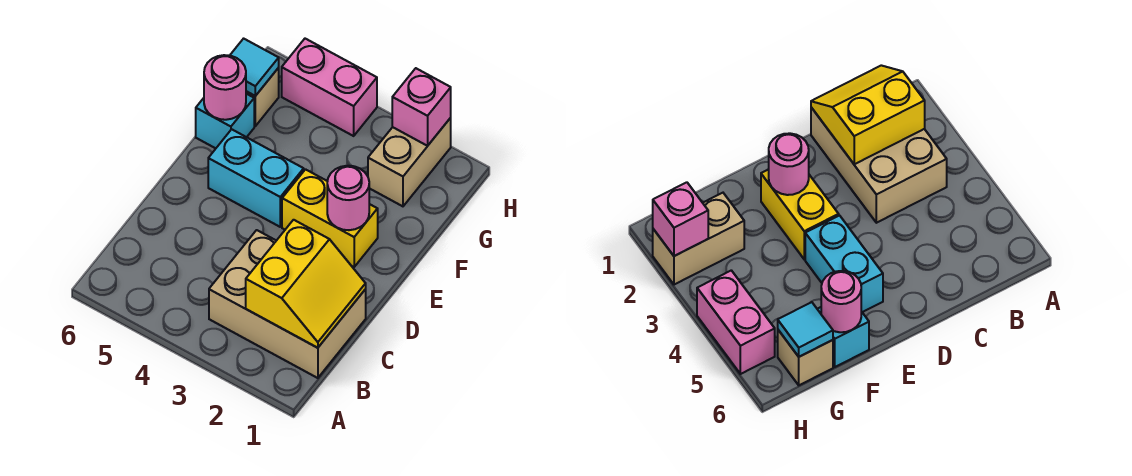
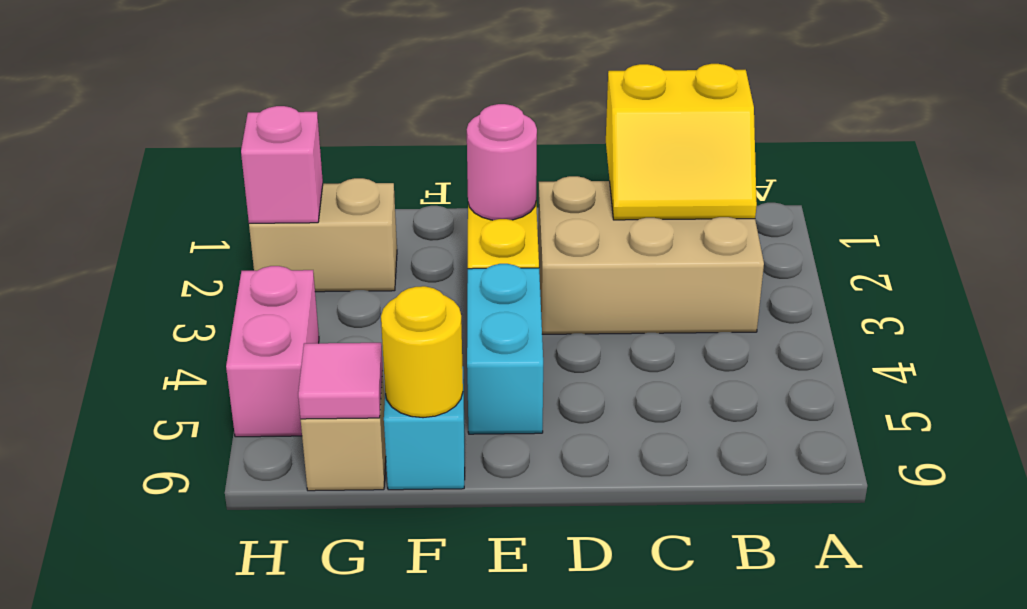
tan brick B1:C3 level 1 -> tan brick B2:D3 level 1
yellow slope B1:C2 level 2 top 2 -> yellow slope B1:C2 level 2 top 1
pink round brick F6 level 2 -> yellow round brick F6 level 2
cyan tile G6 level 2 -> pink tile G6 level 2

